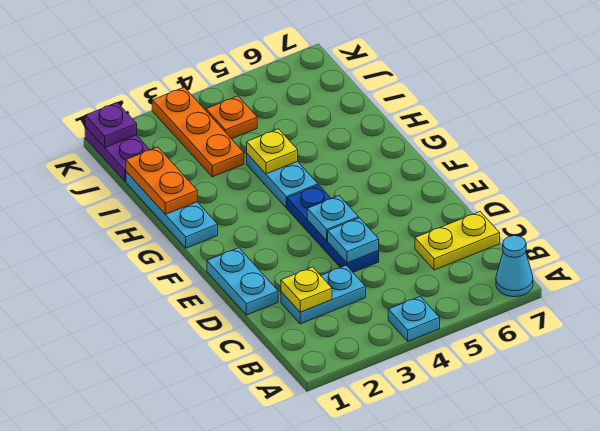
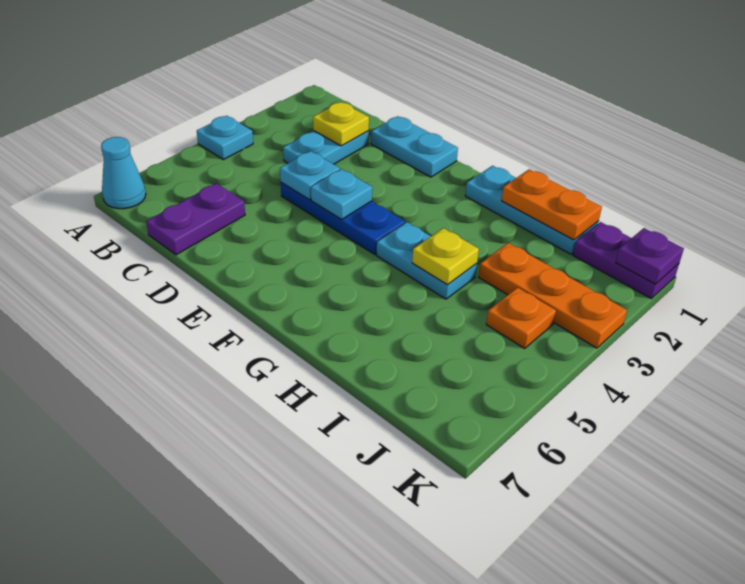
yellow plate C6:C7 level 1 -> purple plate C6:C7 level 1

